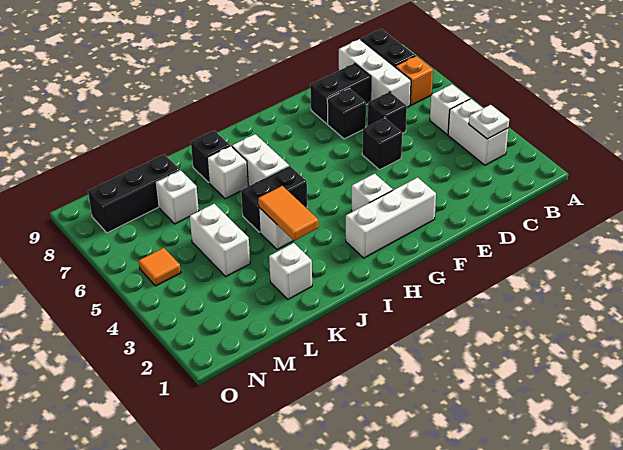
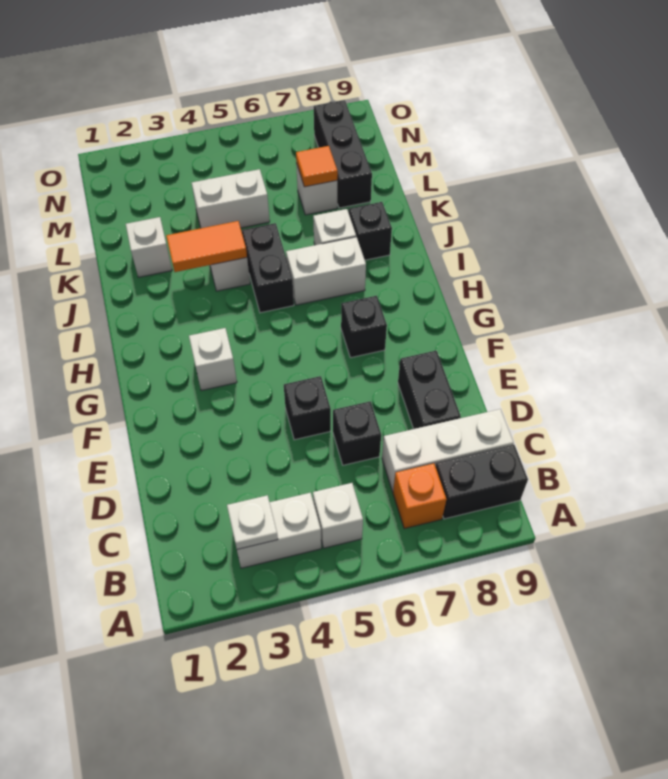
black brick E7 level 1 -> black brick G7 level 1
white brick F2:H2 level 1 -> none
orange tile N5 level 1 -> orange tile L7 level 2

